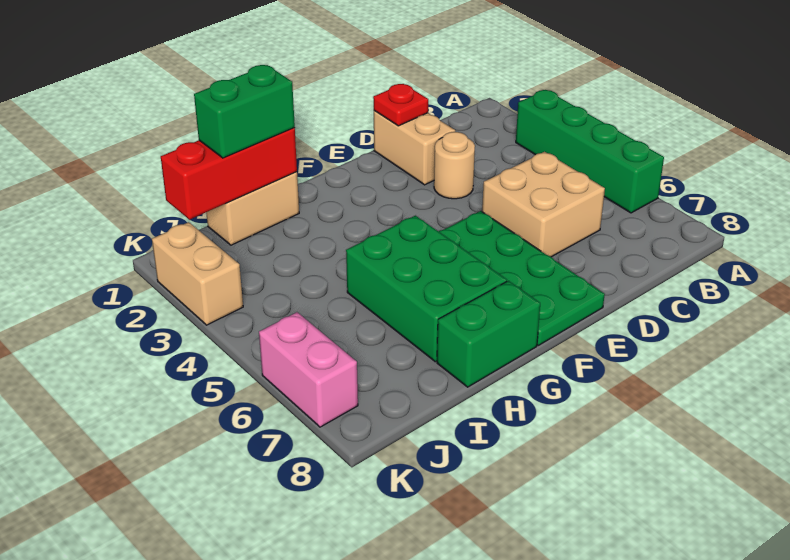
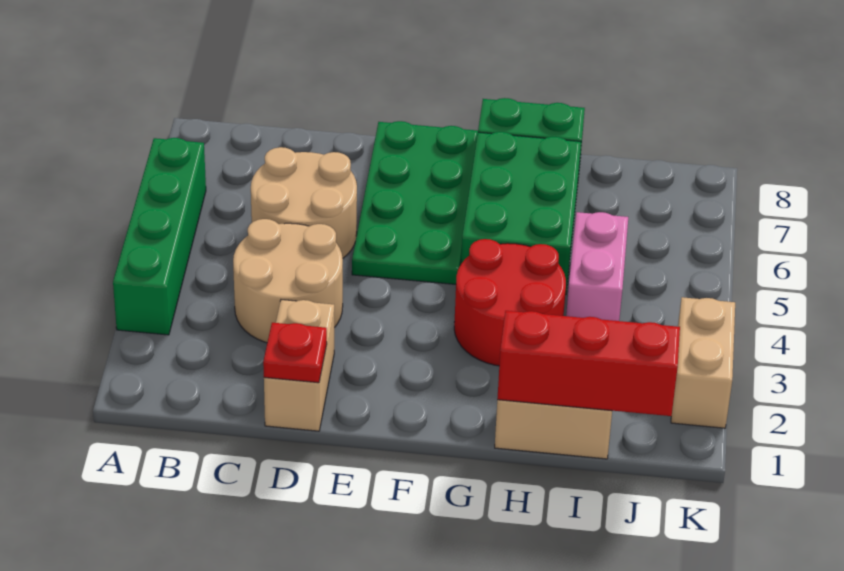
tan brick C5:D6 level 1 -> tan round brick C5:D6 level 1
tan round brick D3 level 1 -> tan round brick C3:D4 level 1
none -> red round brick G3:H4 level 1
green brick H1:I1 level 3 -> none
pink brick K6:K7 level 1 -> pink brick I4:I5 level 1

